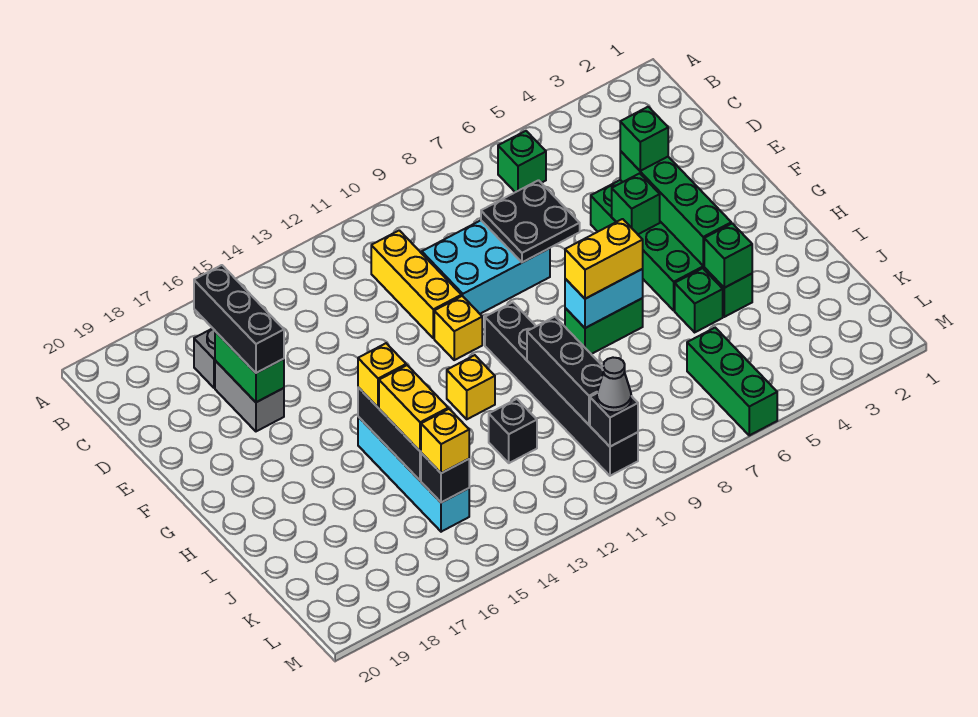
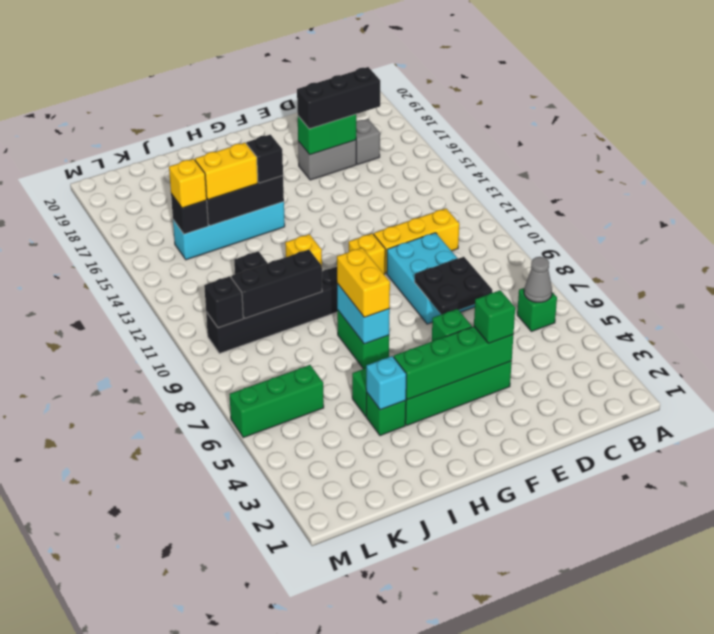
yellow brick H15 level 3 -> black brick H15 level 3
green brick I4 level 2 -> cyan brick I4 level 2
grey cone L10 level 3 -> grey cone B6 level 2

